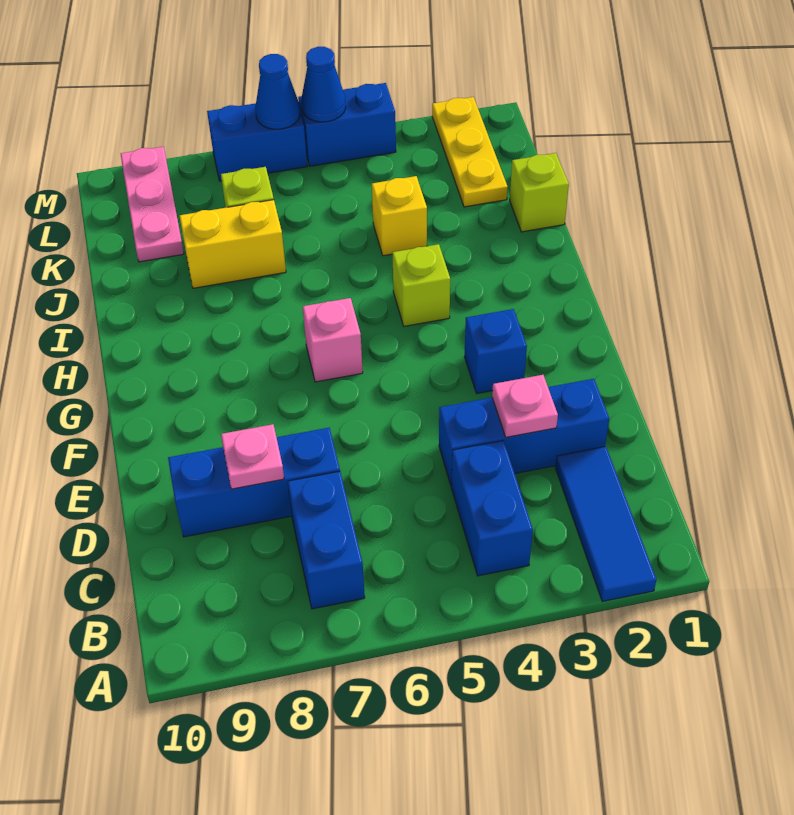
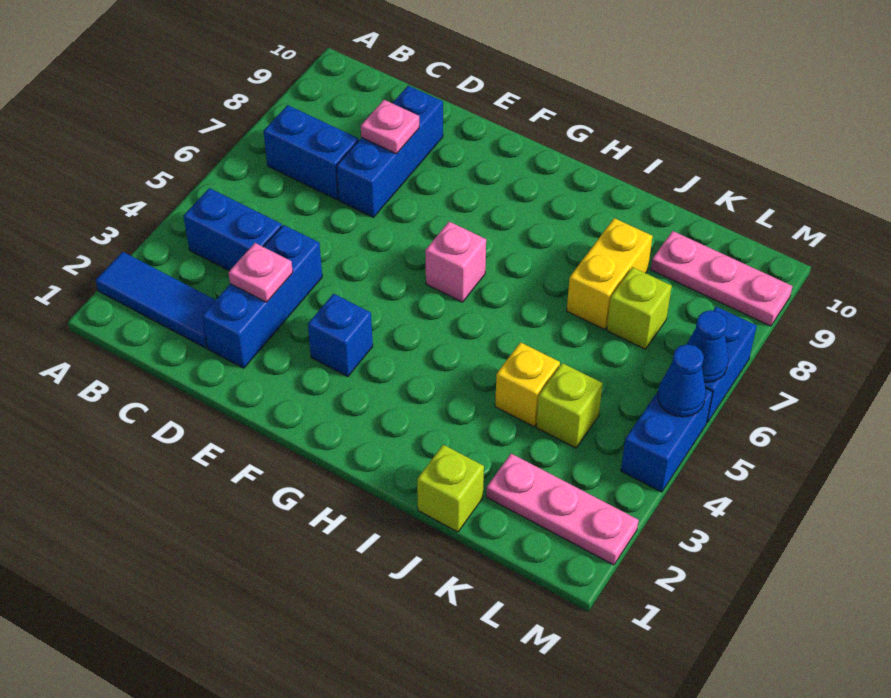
lime brick H4 level 1 -> lime brick K4 level 1
yellow plate K2:M2 level 1 -> pink plate K2:M2 level 1

